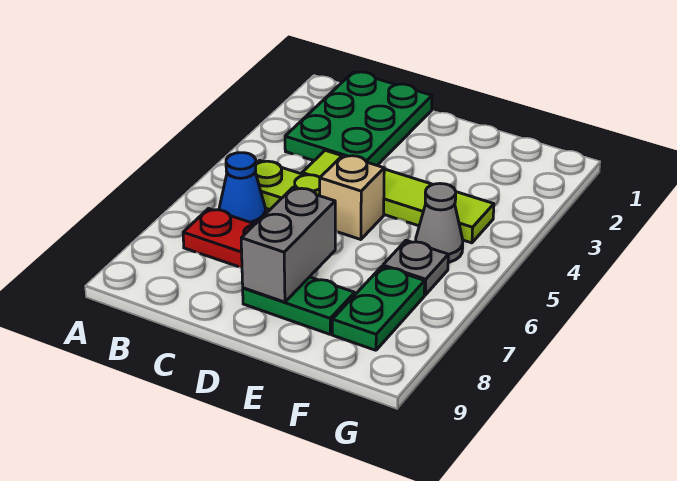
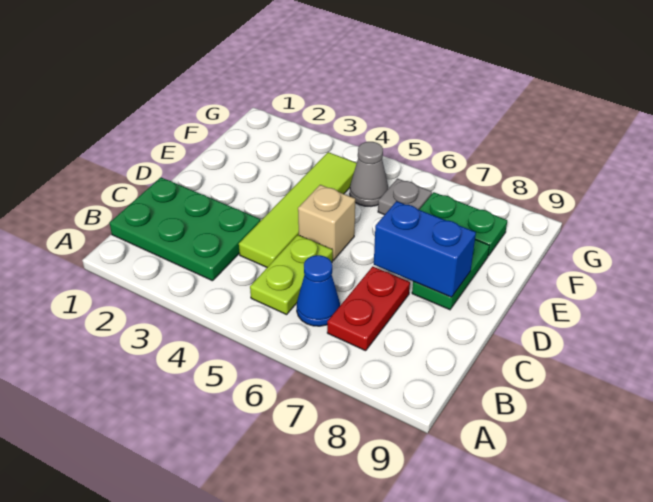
grey brick D7:D8 level 2 -> blue brick D7:D8 level 2

